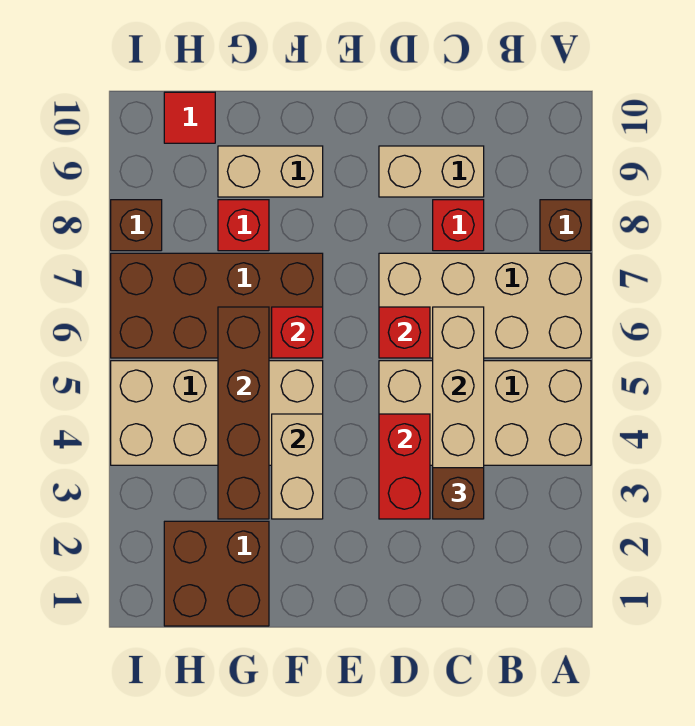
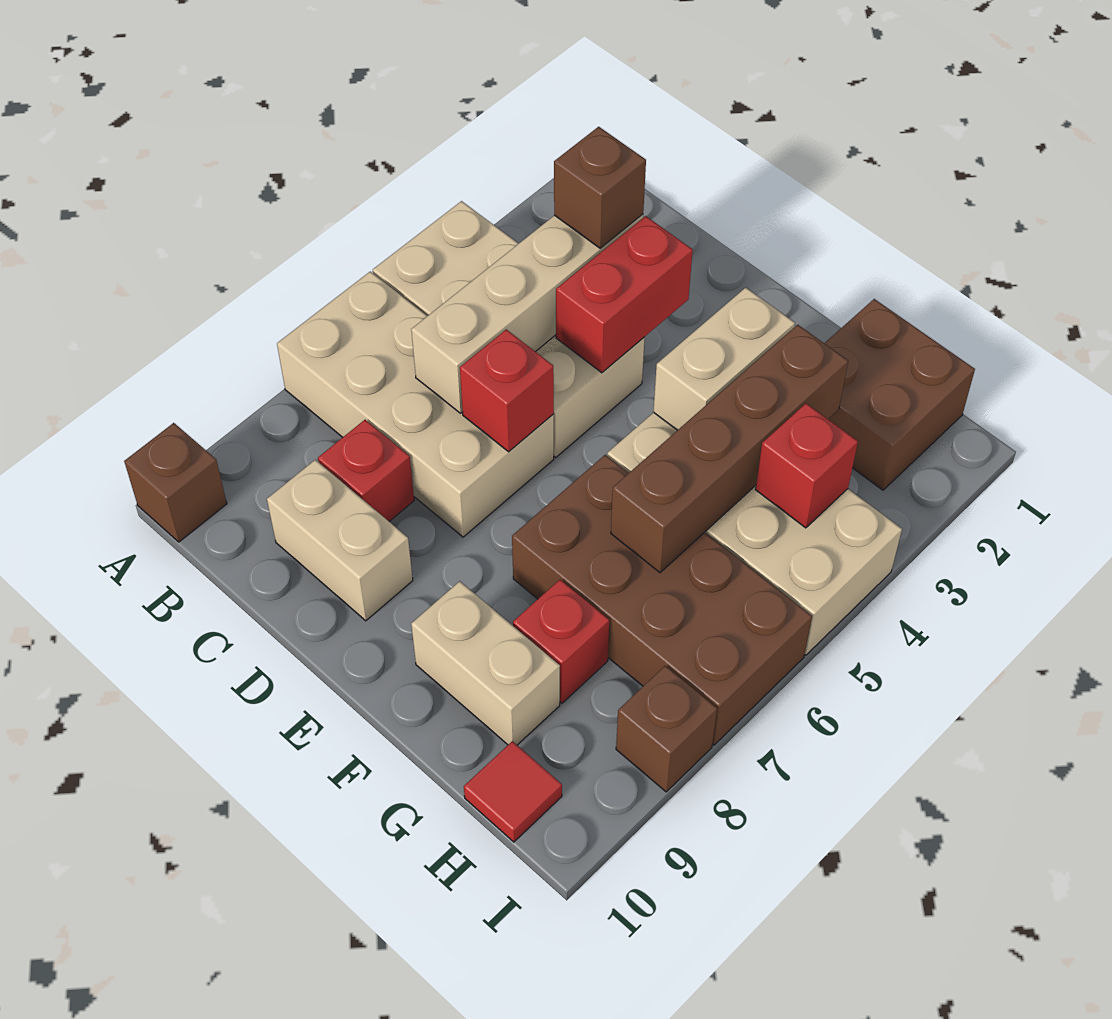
brown brick A8 level 1 -> brown brick A10 level 1
red brick F6 level 2 -> red brick H4 level 2

